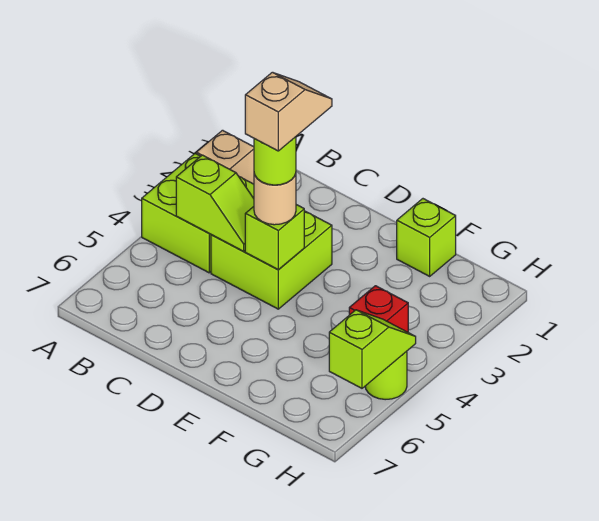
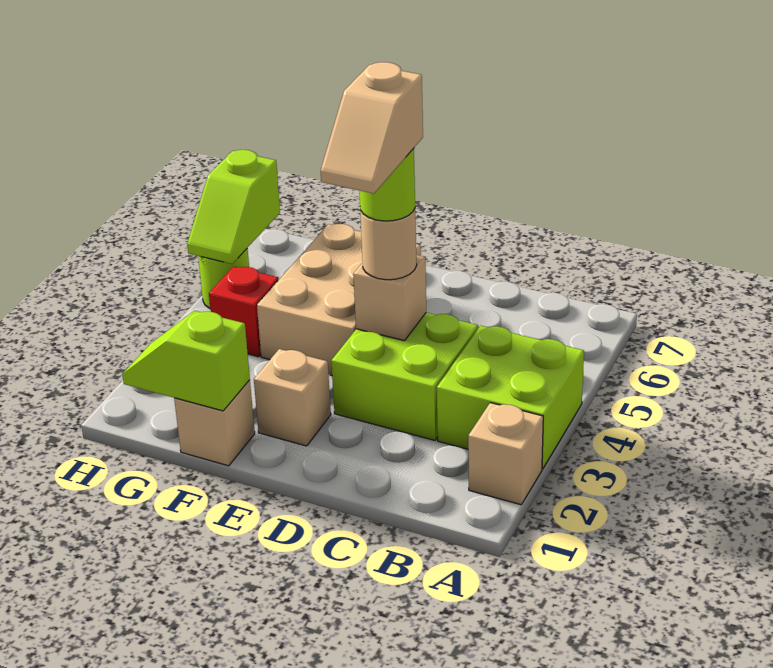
lime slope B4:C4 level 2 top B -> lime slope F1:G1 level 2 top F
lime brick D4 level 2 -> tan brick D4 level 2
none -> tan brick E2 level 1
none -> tan brick E4:F6 level 1
lime brick F1 level 1 -> tan brick F1 level 1

